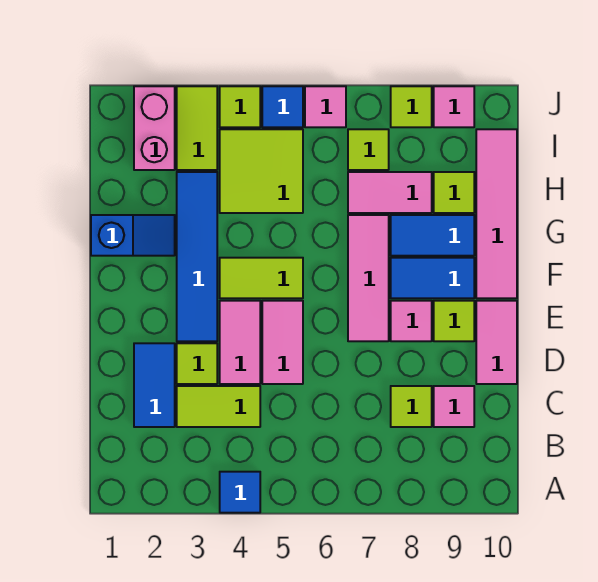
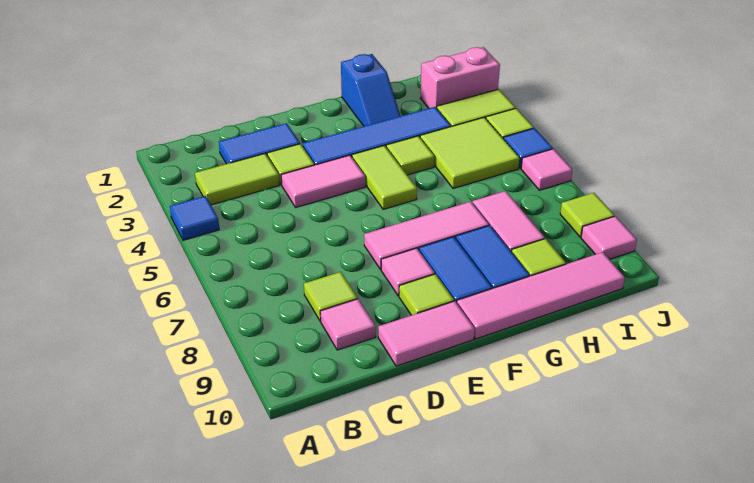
lime tile C3:C4 level 1 -> lime tile B3:C3 level 1
pink tile D5:E5 level 1 -> none
lime tile I7 level 1 -> lime tile G4 level 1

